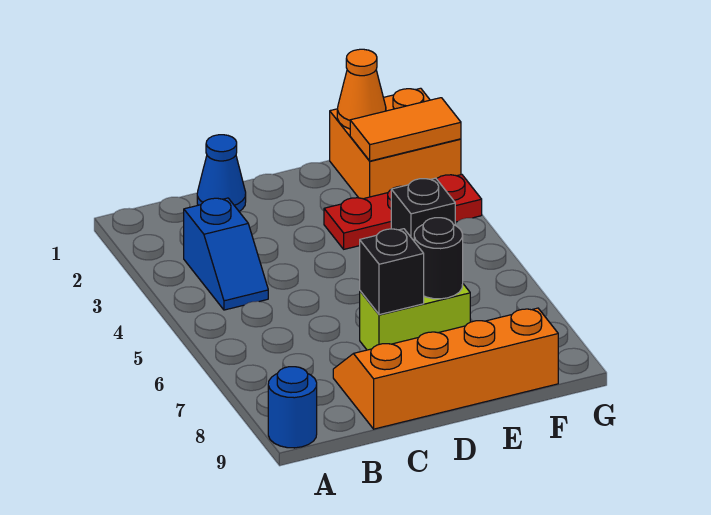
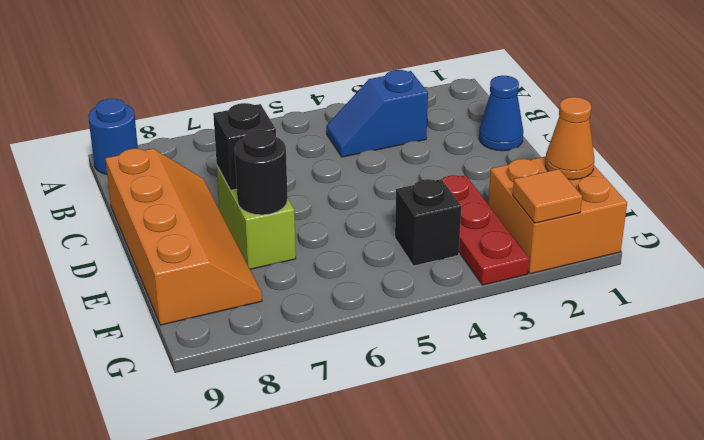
orange tile F2:G2 level 2 -> orange tile G2 level 2

